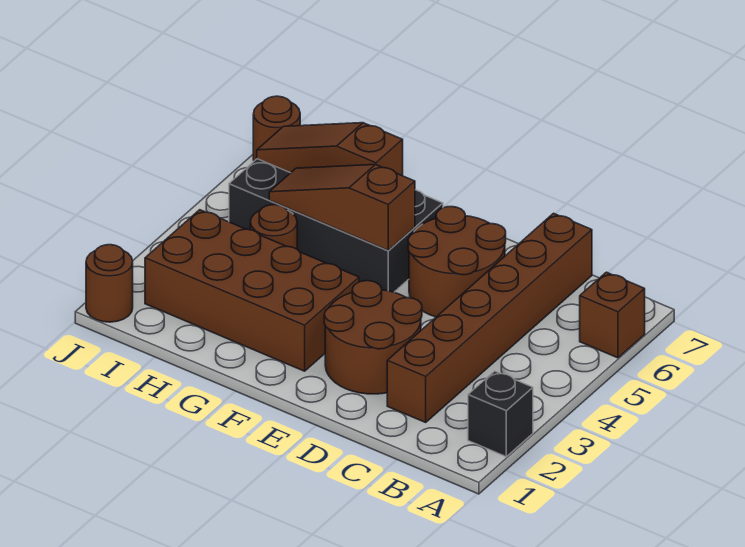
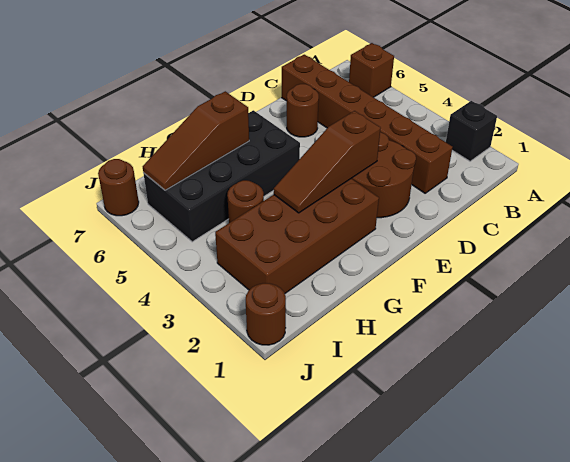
brown round brick D5:E6 level 1 -> brown round brick D6 level 1
brown slope F5:H5 level 2 top F -> brown slope E3:G3 level 2 top E

